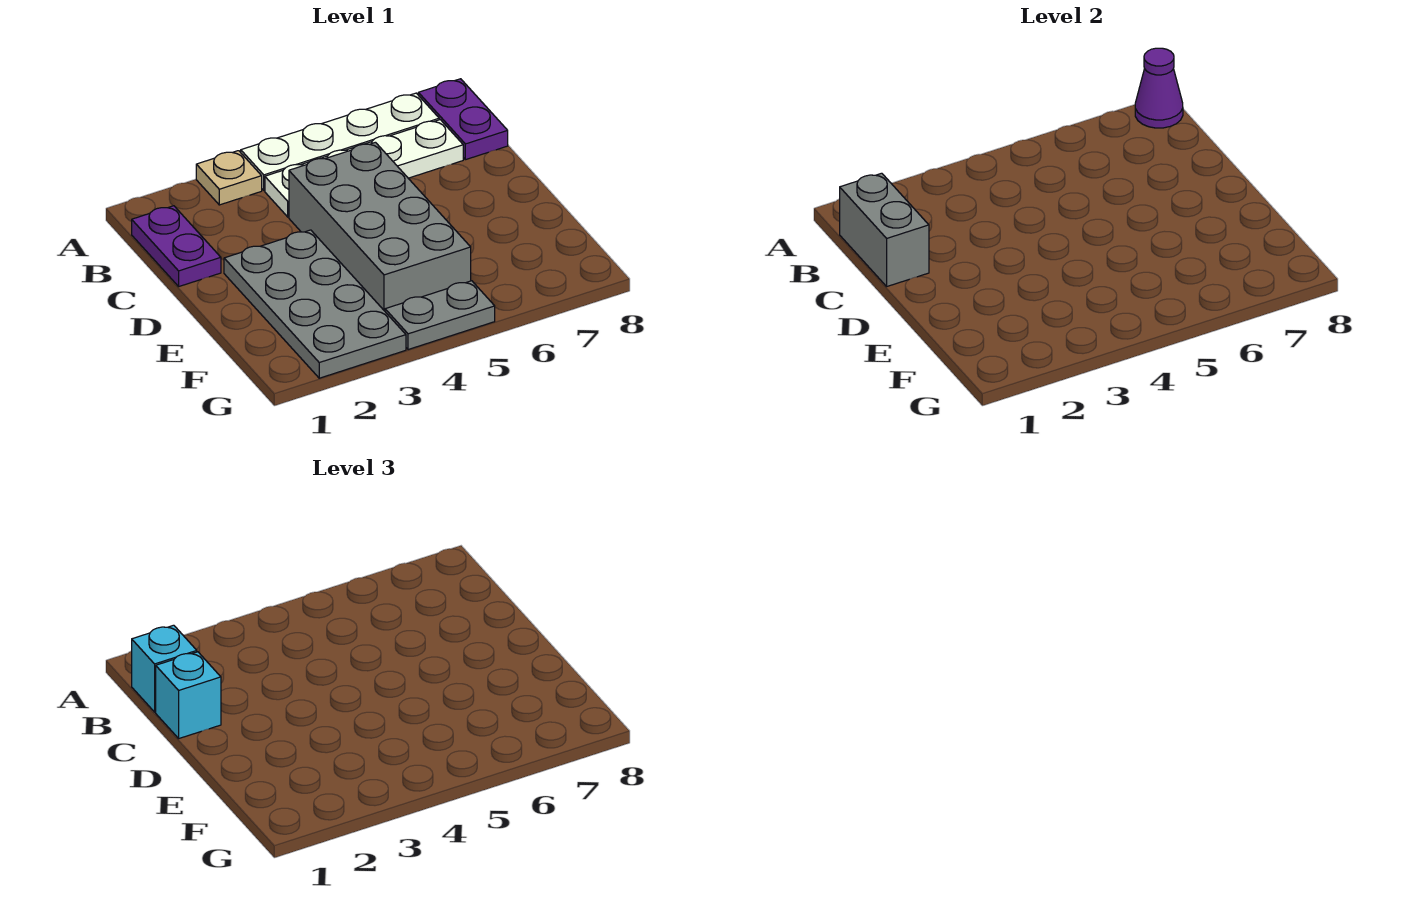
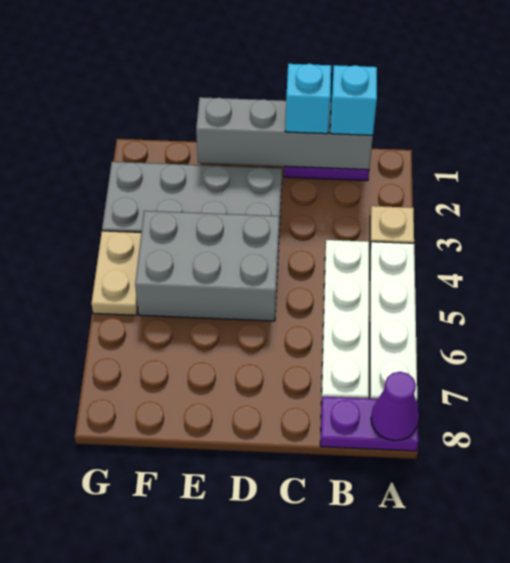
grey brick B1:C1 level 2 -> grey brick B1:E1 level 2
grey brick C4:F5 level 1 -> grey brick D4:F5 level 1
grey plate G4:G5 level 1 -> tan plate G4:G5 level 1

